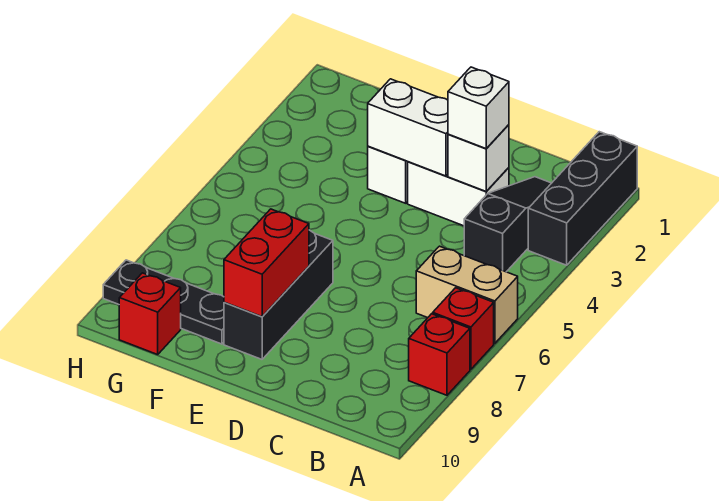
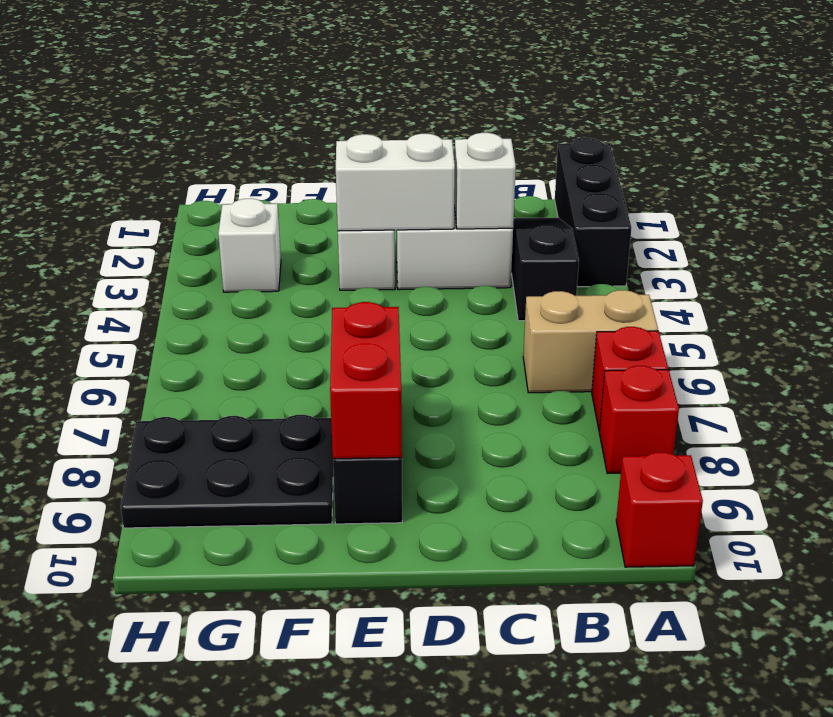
white brick C3 level 3 -> white brick G3 level 1
black plate F9:H9 level 1 -> black plate F8:H9 level 1
red brick G10 level 1 -> red brick A10 level 1

